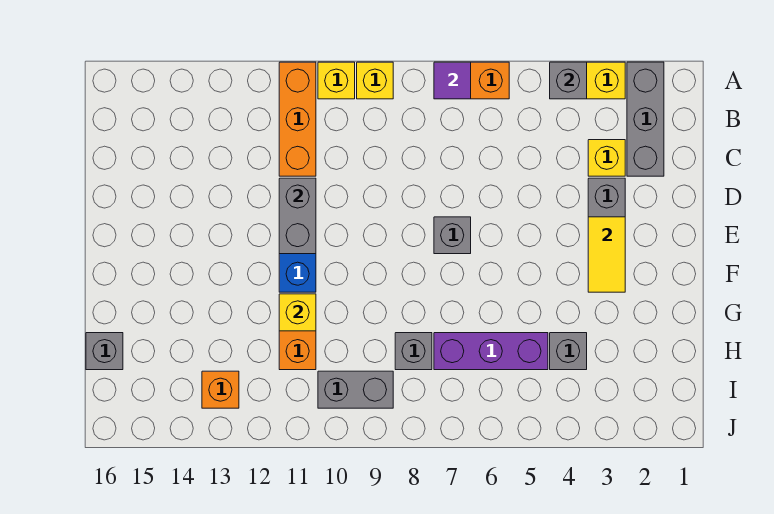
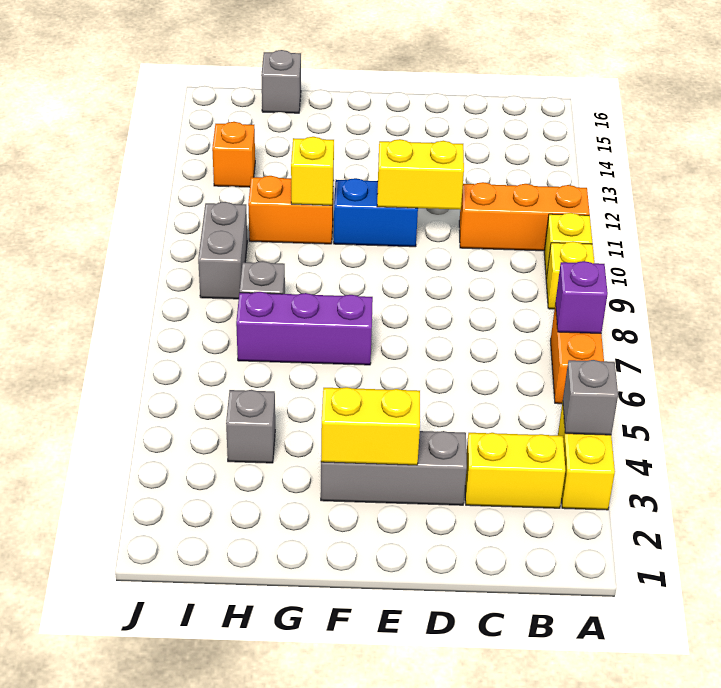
grey brick A2:C2 level 1 -> none
purple tile A7 level 2 -> purple brick A7 level 2
yellow brick C3 level 1 -> yellow brick B3:C3 level 1
grey brick D11:E11 level 2 -> yellow brick D11:E11 level 2
yellow tile E3:F3 level 2 -> yellow brick E3:F3 level 2
grey brick E7 level 1 -> none
purple brick H5:H7 level 1 -> purple brick F7:H7 level 1

